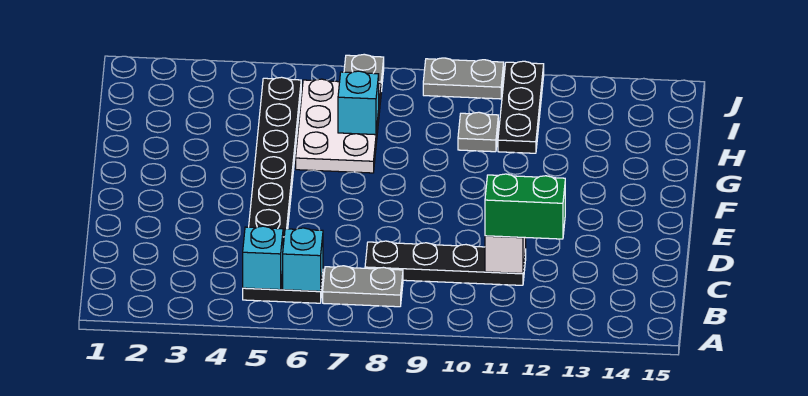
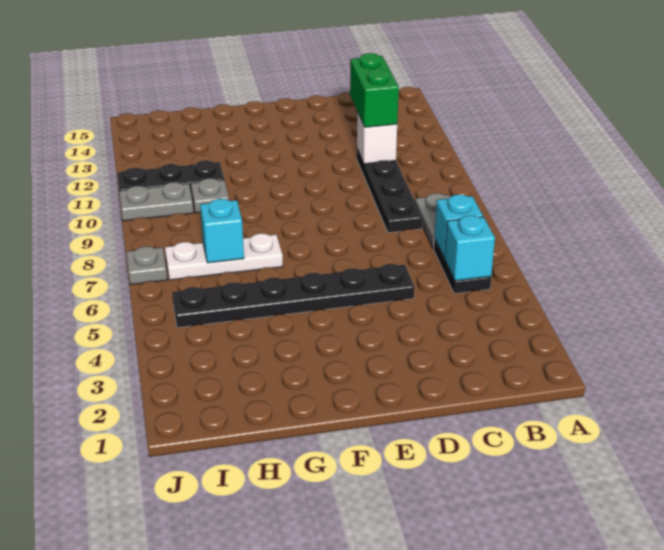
white plate G6:I7 level 1 -> white plate G7:I7 level 1
grey plate J9:J10 level 1 -> grey plate I10:J10 level 1

